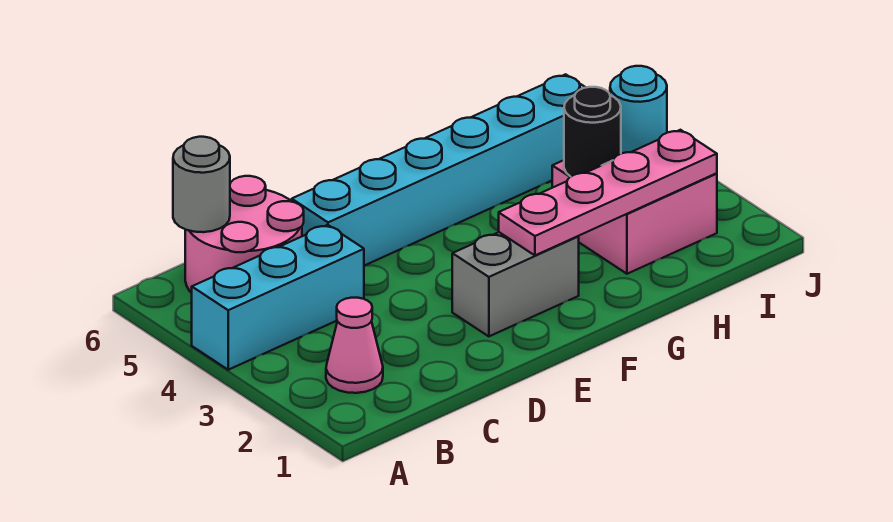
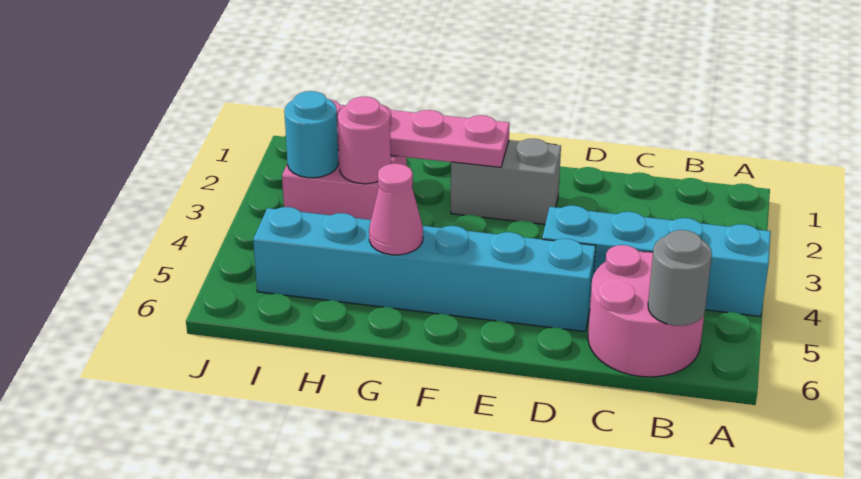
cyan brick A4:C4 level 1 -> cyan brick A4:D4 level 1
pink cone B2 level 1 -> pink cone G5 level 2
black round brick H3 level 2 -> pink round brick H3 level 2

